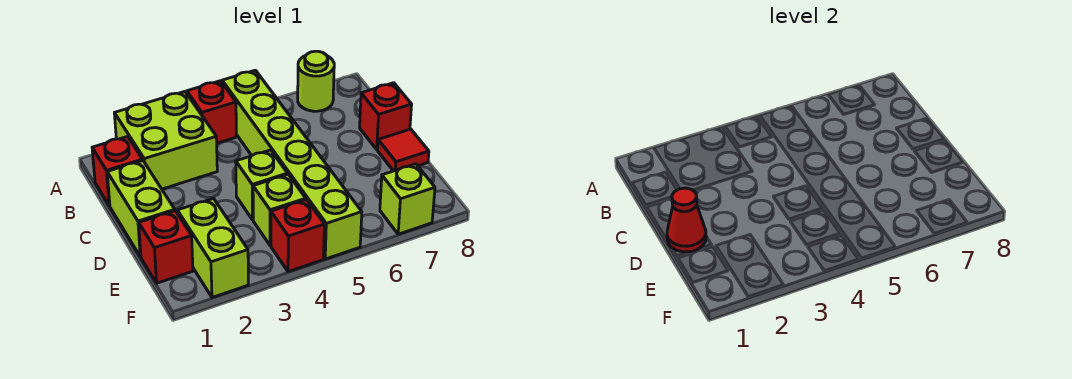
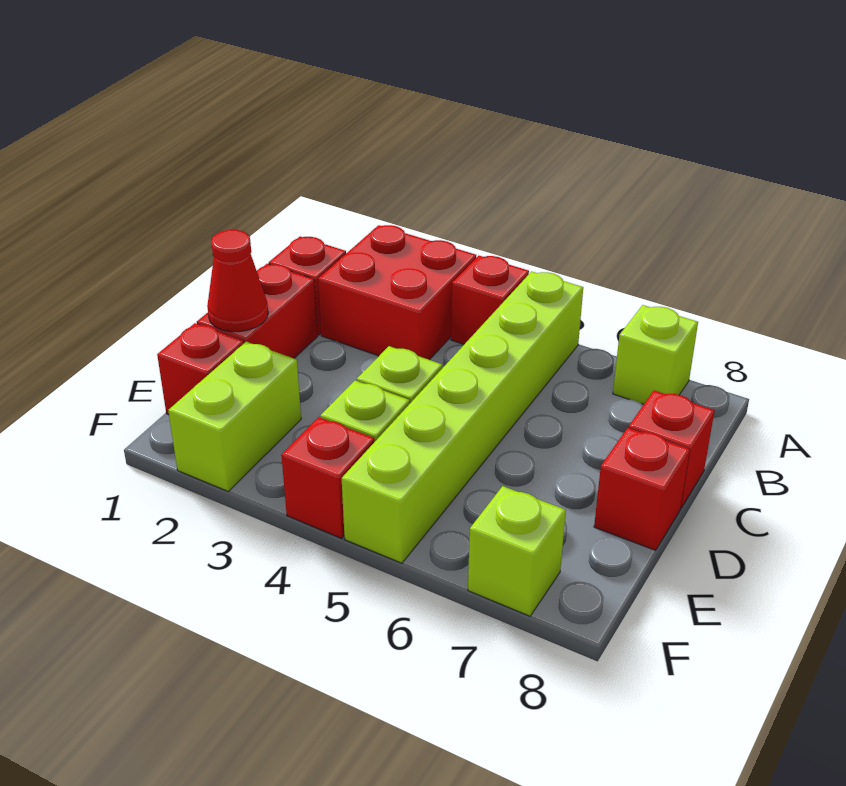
lime brick A2:B3 level 1 -> red brick A2:B3 level 1
lime round brick A7 level 1 -> lime brick A7 level 1
lime brick C1:D1 level 1 -> red brick C1:D1 level 1
red tile D8 level 1 -> red brick D8 level 1

